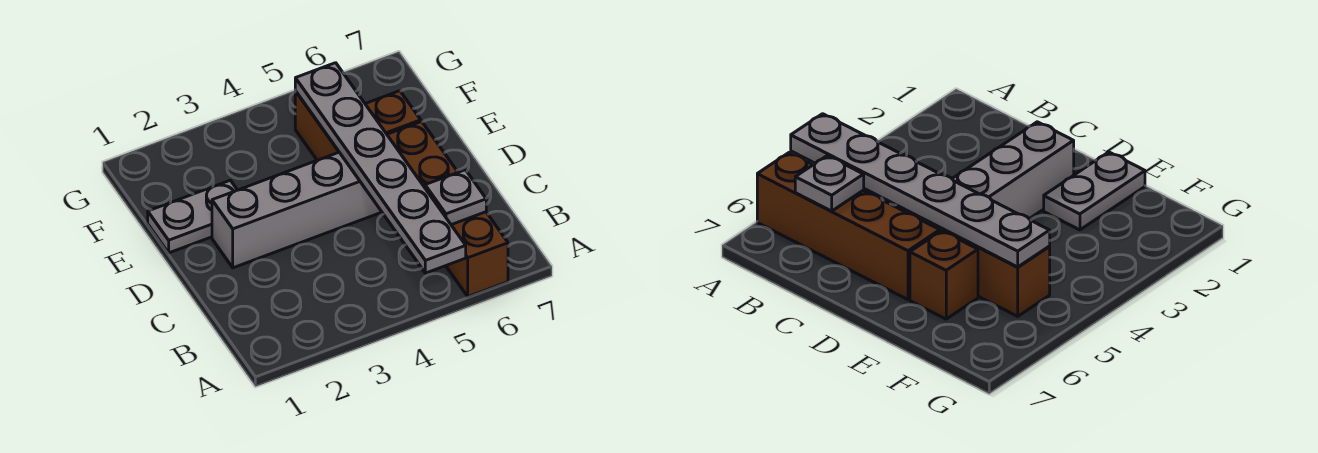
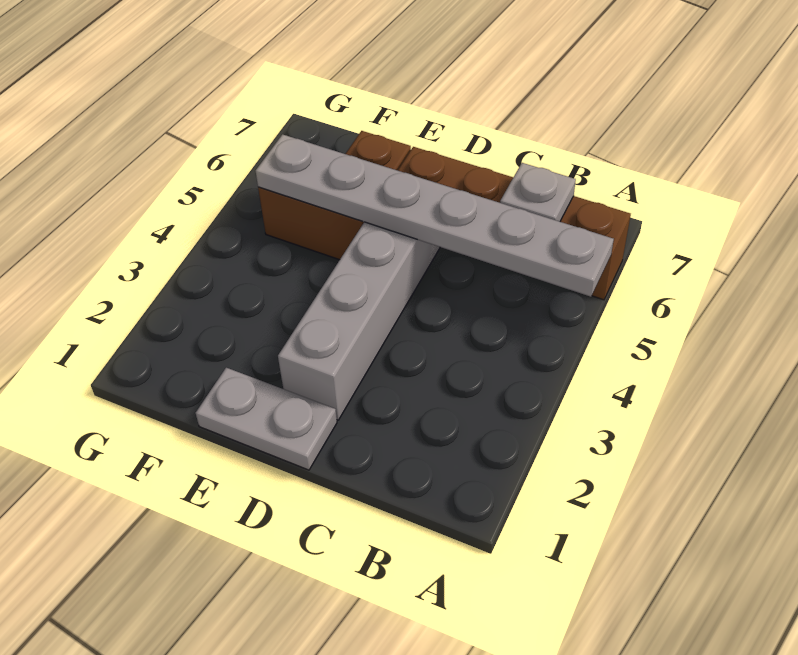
grey plate E1:E2 level 1 -> grey plate D1:E1 level 1

